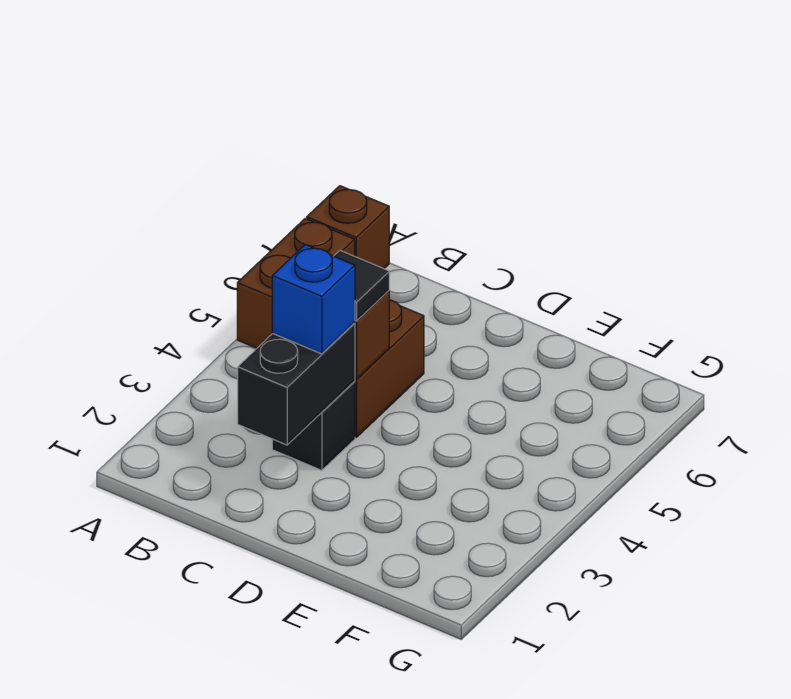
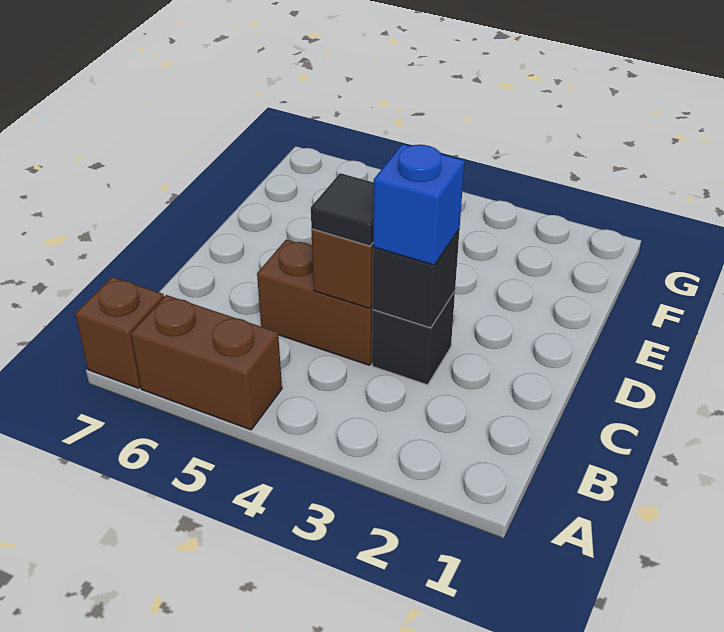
black brick C2:C3 level 2 -> black brick C3 level 2

